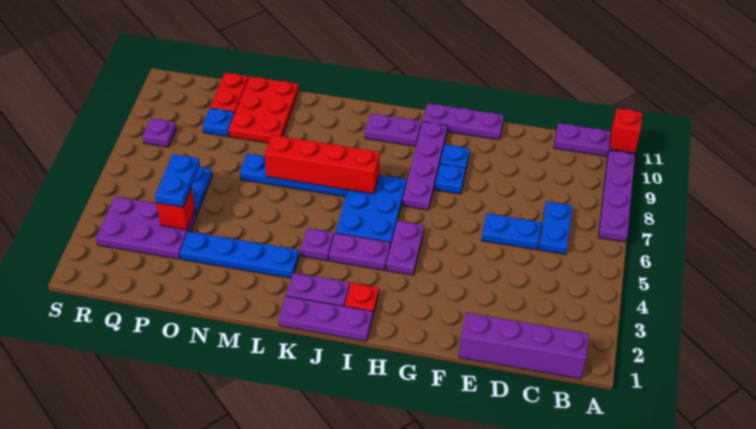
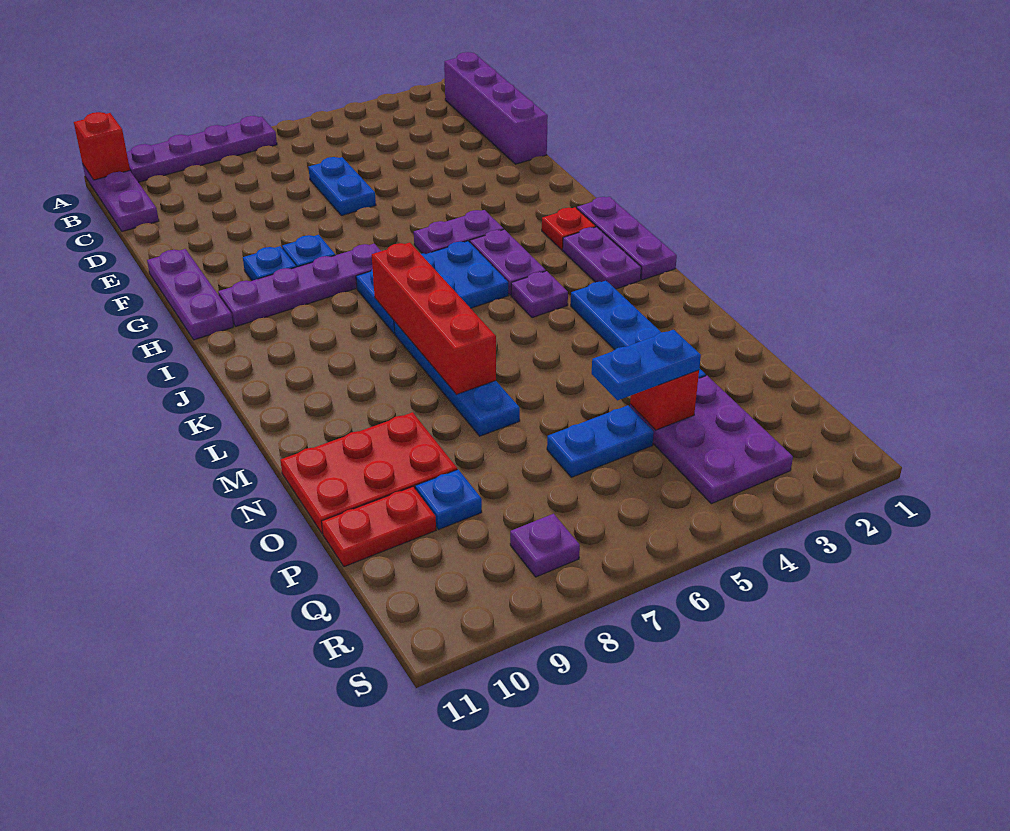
blue plate C6:C7 level 1 -> none
purple plate I10:J10 level 1 -> none

